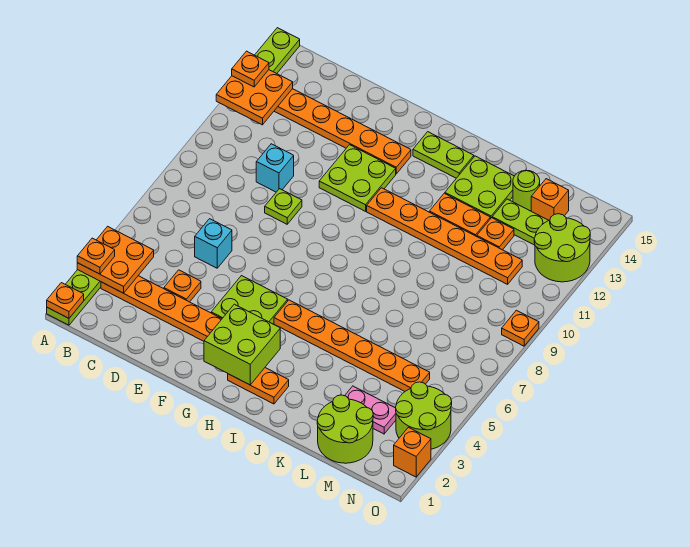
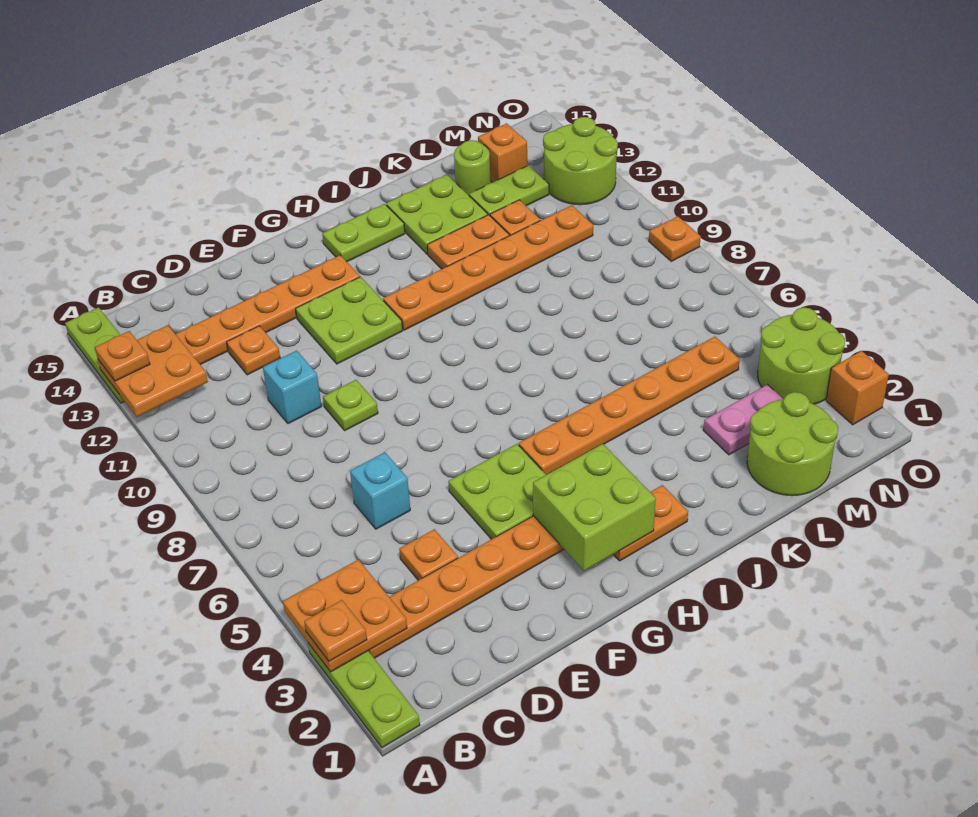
orange plate A1 level 2 -> orange plate D12 level 1

